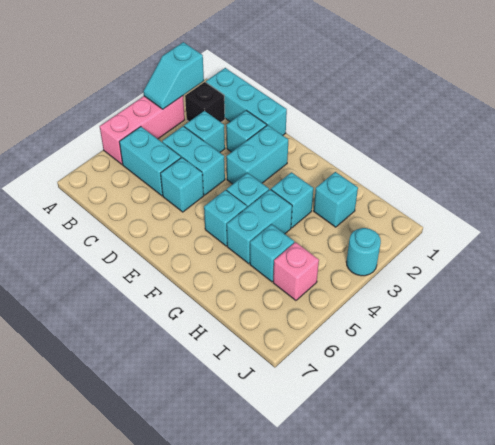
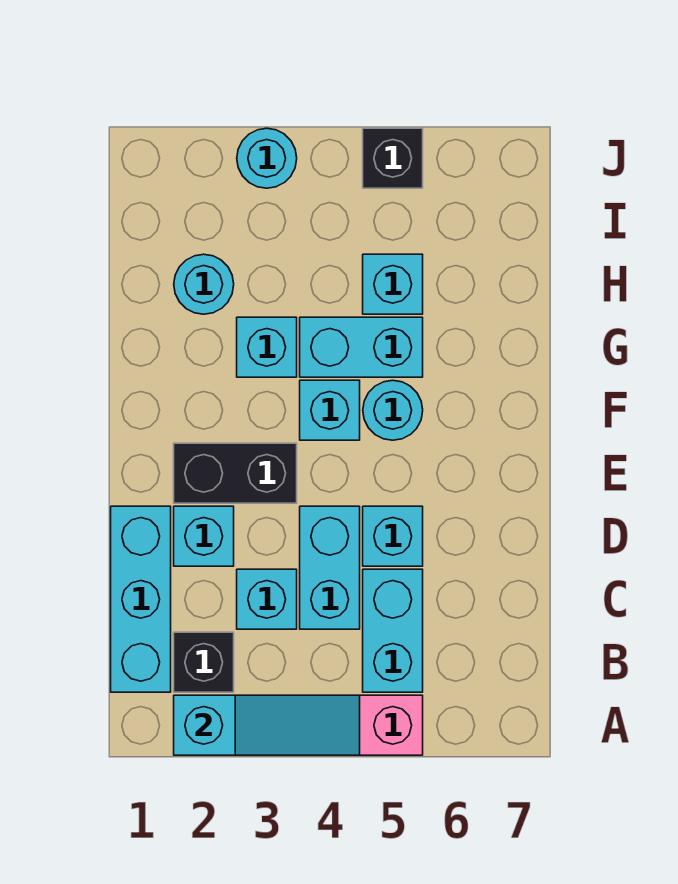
cyan slope A2:A3 level 2 top 2 -> cyan slope A2:A4 level 2 top 2
cyan brick E2:E3 level 1 -> black brick E2:E3 level 1
cyan brick F5 level 1 -> cyan round brick F5 level 1
cyan brick H2 level 1 -> cyan round brick H2 level 1
pink brick I5 level 1 -> none
none -> black brick J5 level 1

